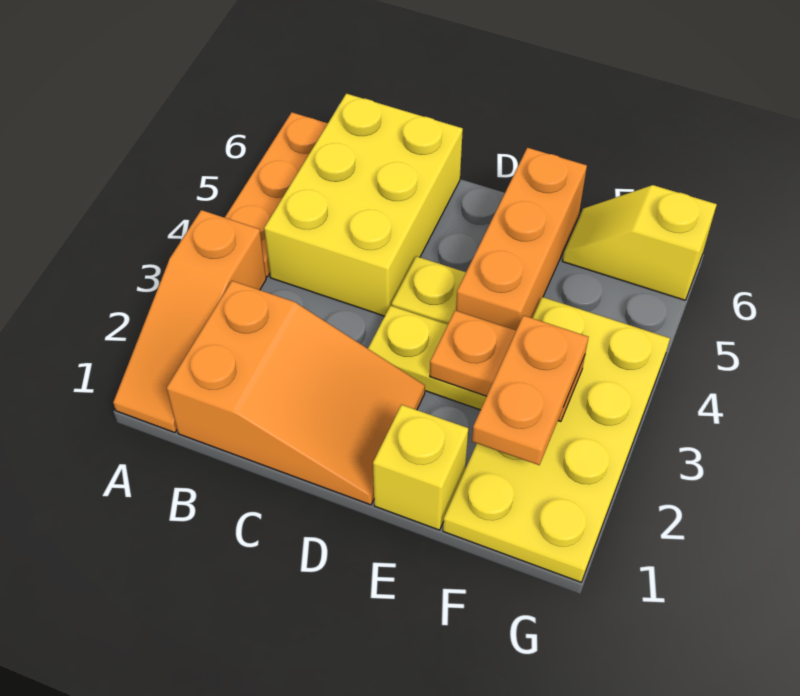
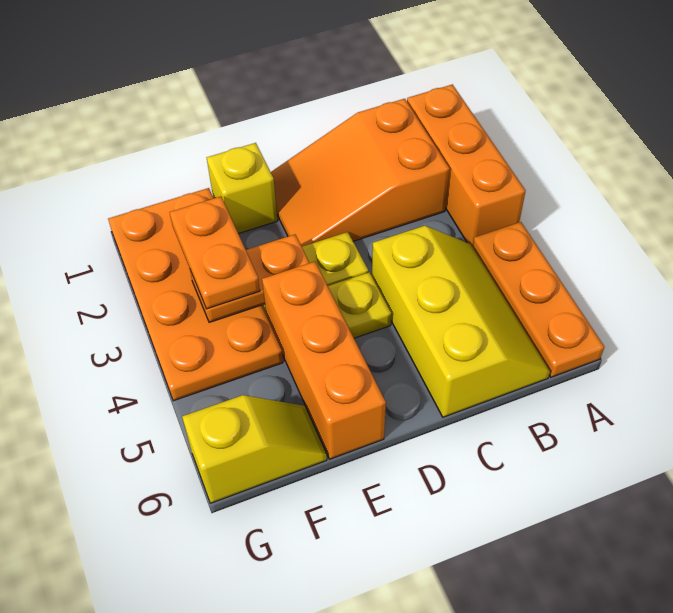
orange slope A1:A3 level 1 top 3 -> orange brick A1:A3 level 1
yellow brick B4:C6 level 1 -> yellow slope B4:C6 level 1 top C
yellow plate F1:G4 level 1 -> orange plate F1:G4 level 1

